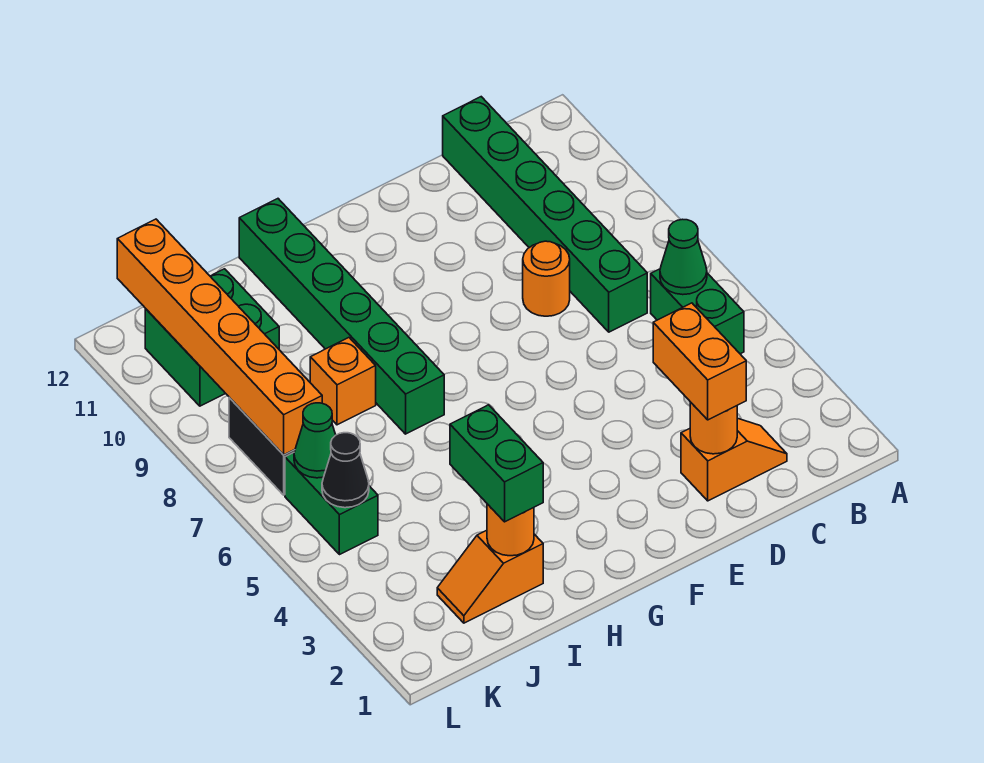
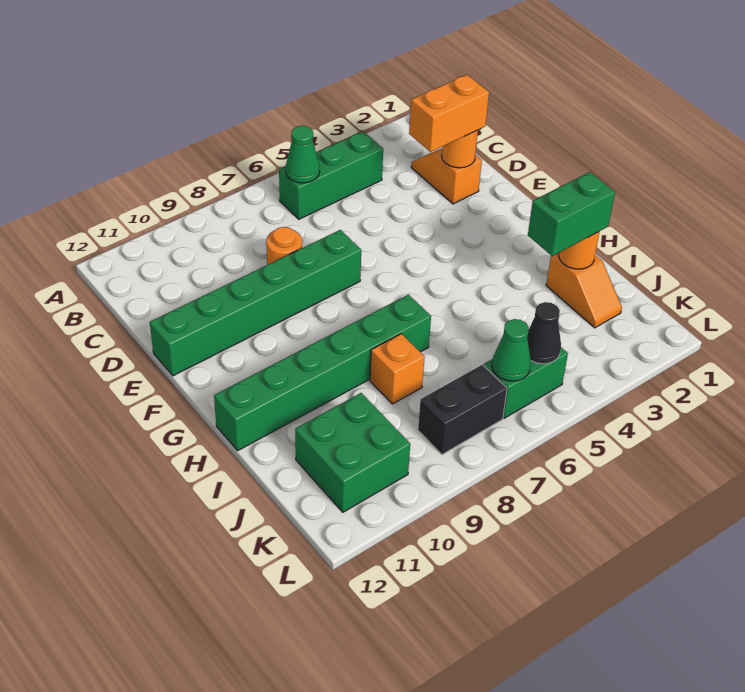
green brick B5:B6 level 1 -> green brick B4:B6 level 1
green brick C7:C12 level 1 -> green brick E7:E12 level 1
orange brick K7:K12 level 2 -> none

